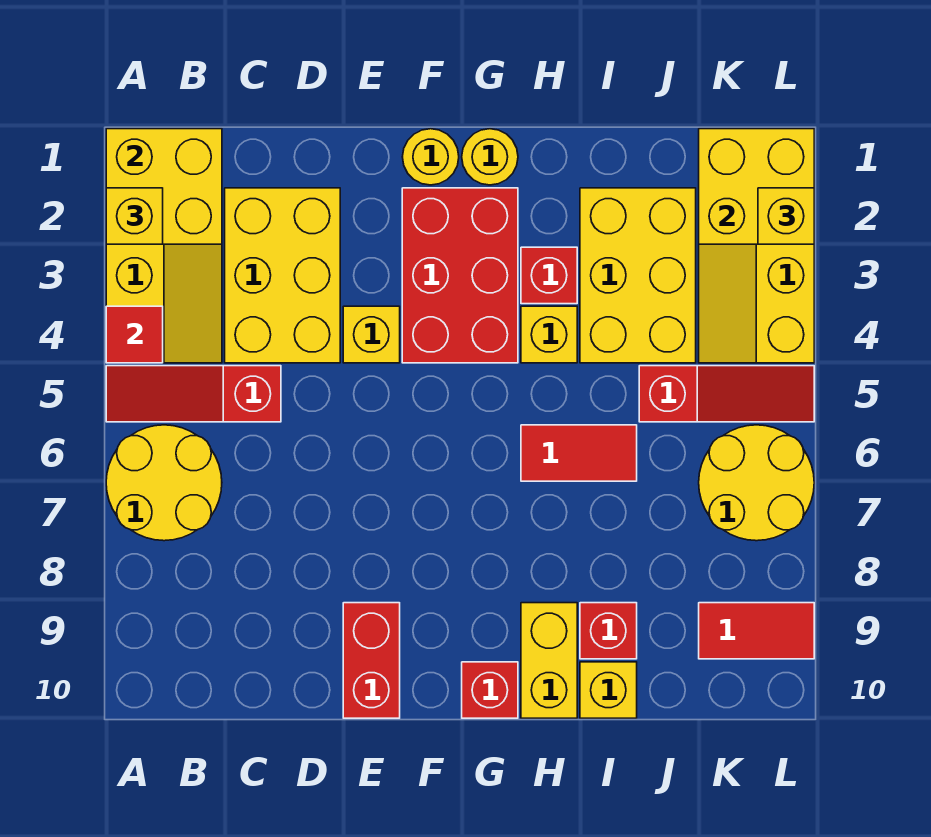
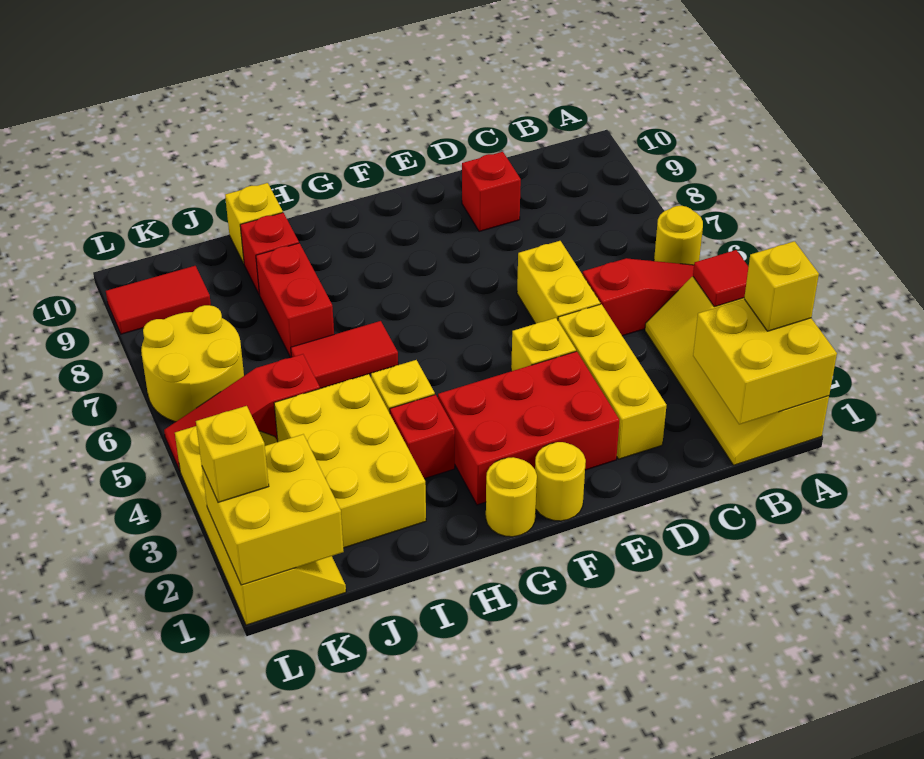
yellow round brick A6:B7 level 1 -> yellow round brick A6 level 1
yellow brick C2:D4 level 1 -> yellow brick D2:D4 level 1
red brick E9:E10 level 1 -> red brick I7:I8 level 1
red brick F2:G4 level 1 -> red brick E2:G3 level 1
red brick G10 level 1 -> red brick D9 level 1
yellow brick H9:H10 level 1 -> yellow brick D5:D6 level 1

